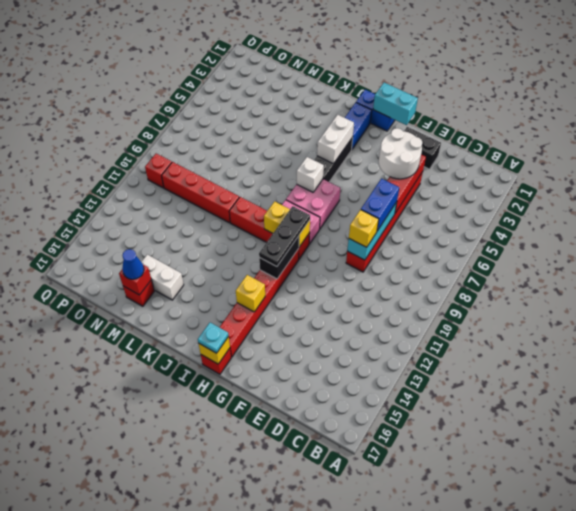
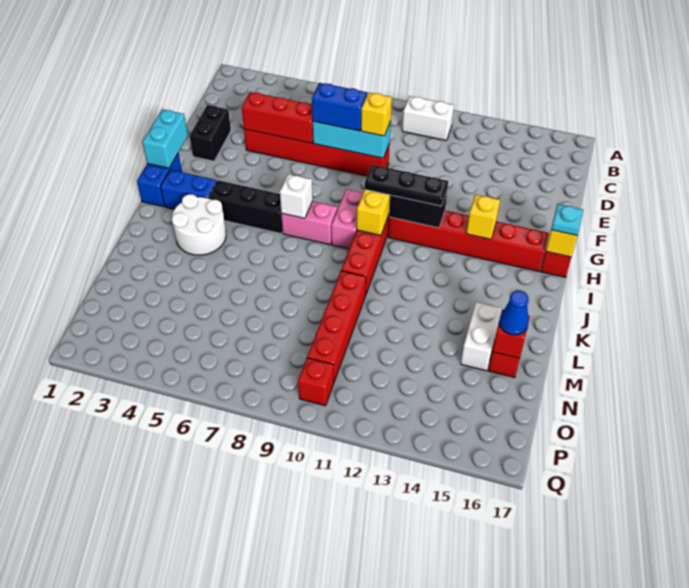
white round brick E4:F5 level 3 -> white round brick J3:K4 level 1
pink brick H7:I8 level 1 -> pink brick I7:I8 level 1
white brick I4:I5 level 2 -> white brick B10:B11 level 1

